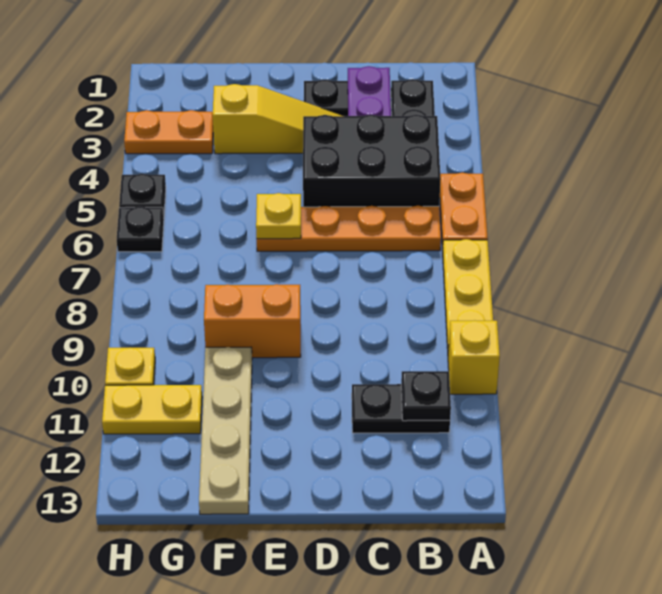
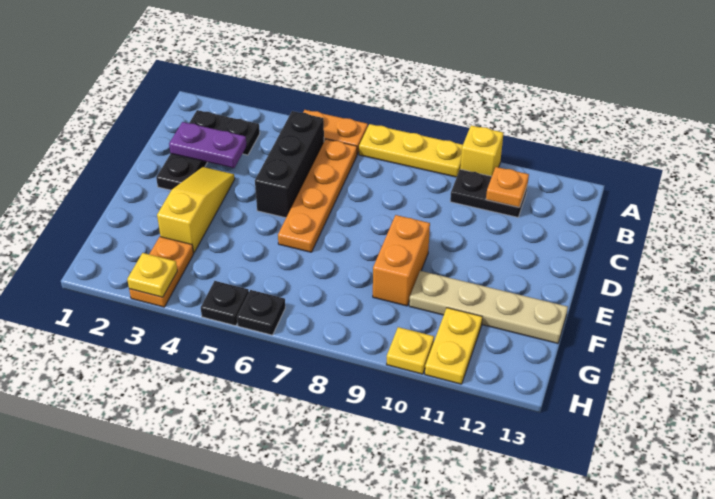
black brick B4:D5 level 1 -> black brick B5:D5 level 1
black plate B11:C11 level 1 -> black plate B10:B11 level 1
black plate B11 level 2 -> orange plate B11 level 2
yellow plate E6 level 2 -> yellow plate H3 level 2

